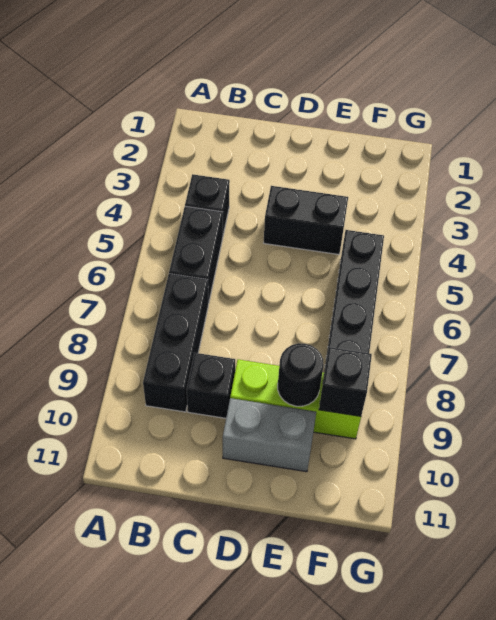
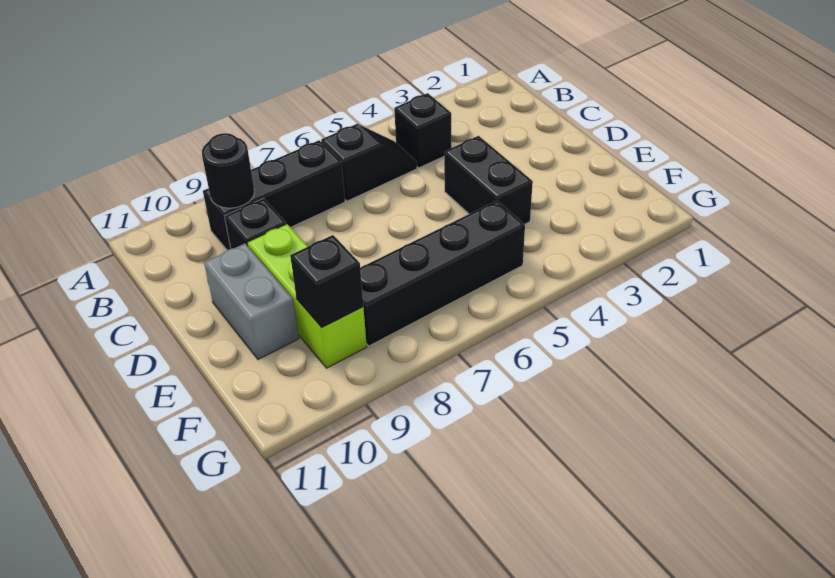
black brick B5:B6 level 1 -> black slope B5:B6 level 1 top 6
black round brick E9 level 2 -> black round brick B9 level 2

